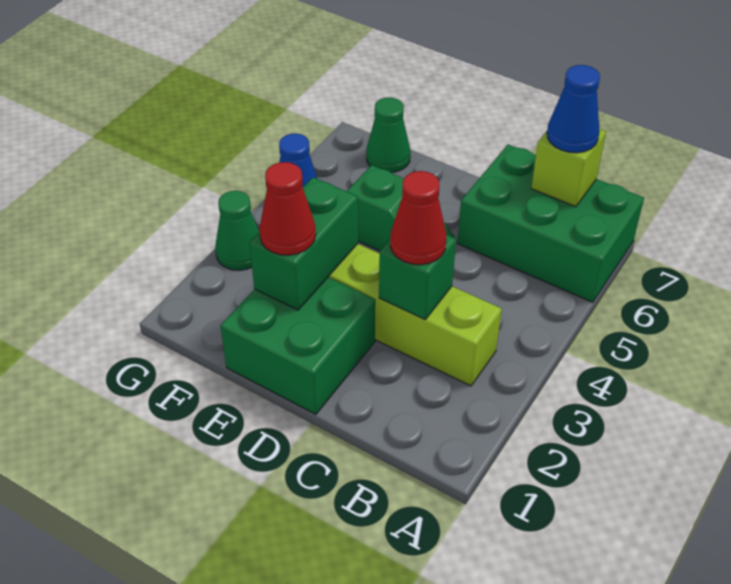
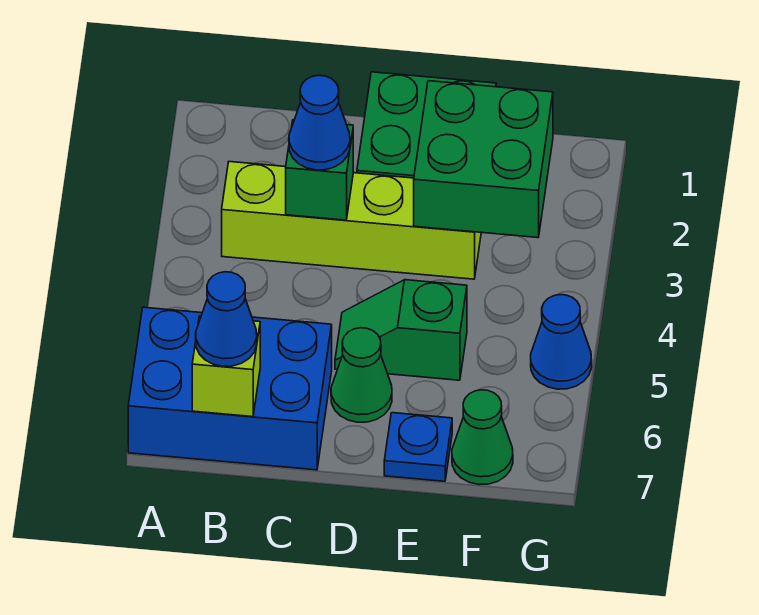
green brick A6:C7 level 1 -> blue brick A6:C7 level 1
red cone C3 level 3 -> blue cone C3 level 3
green brick E2:E3 level 2 -> green brick E2:F3 level 2
red cone E2 level 3 -> none
none -> blue plate E7 level 1
green cone G3 level 1 -> green cone D6 level 1

